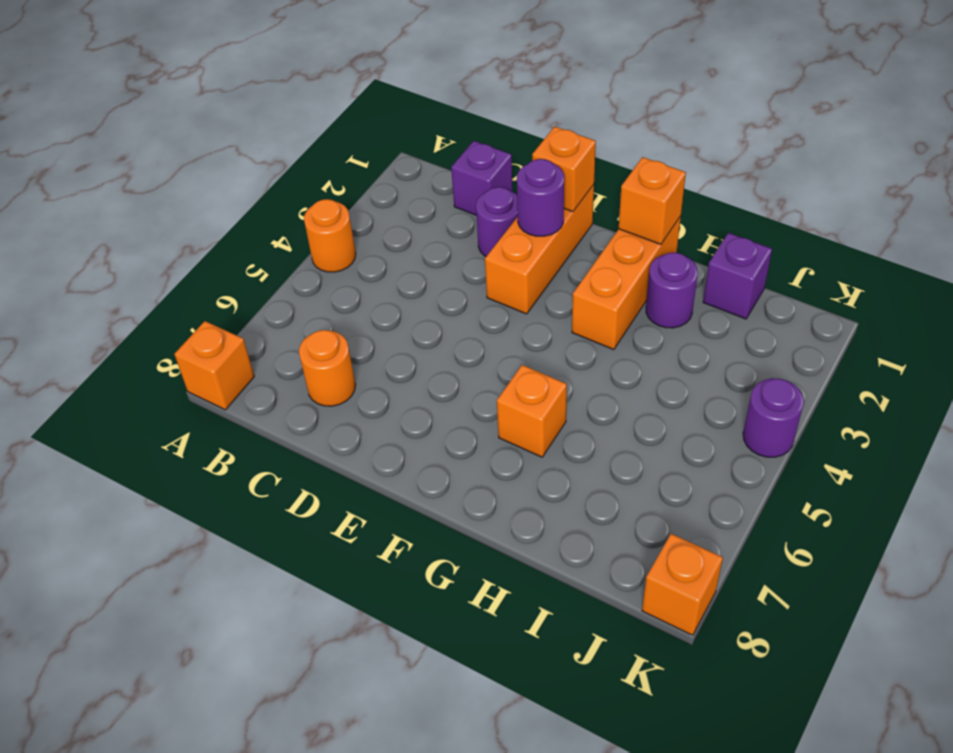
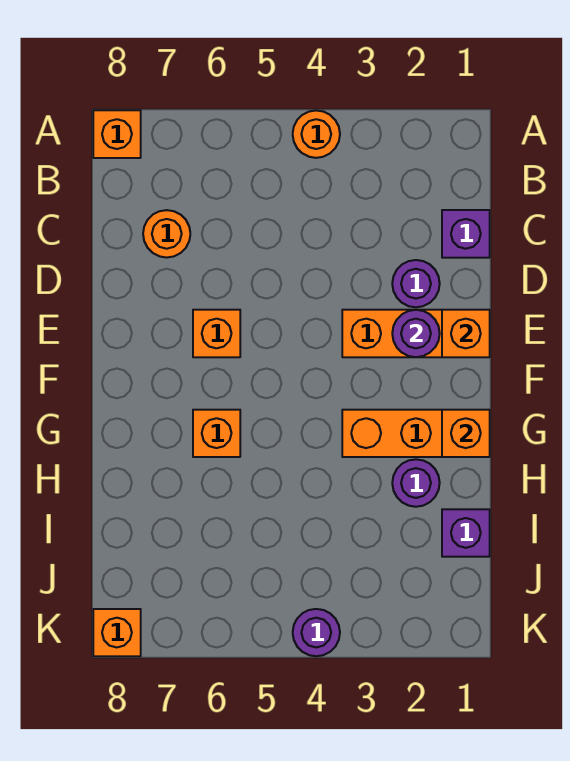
none -> orange brick E6 level 1

